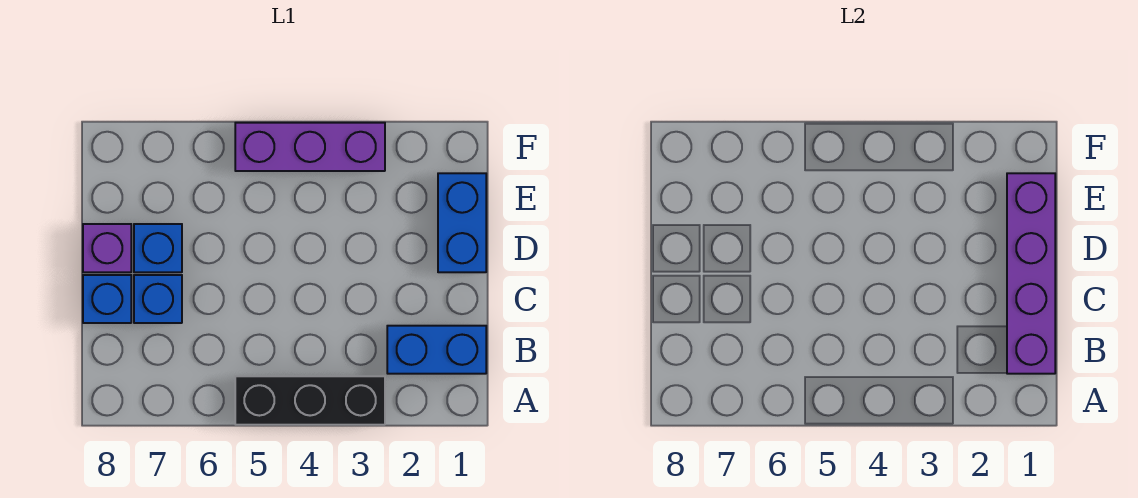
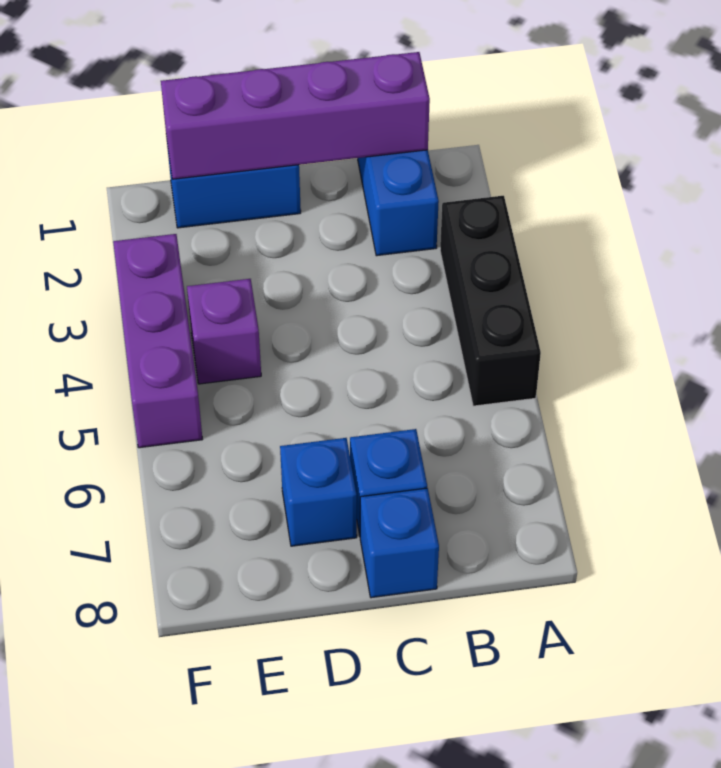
purple brick D8 level 1 -> purple brick E4 level 1

